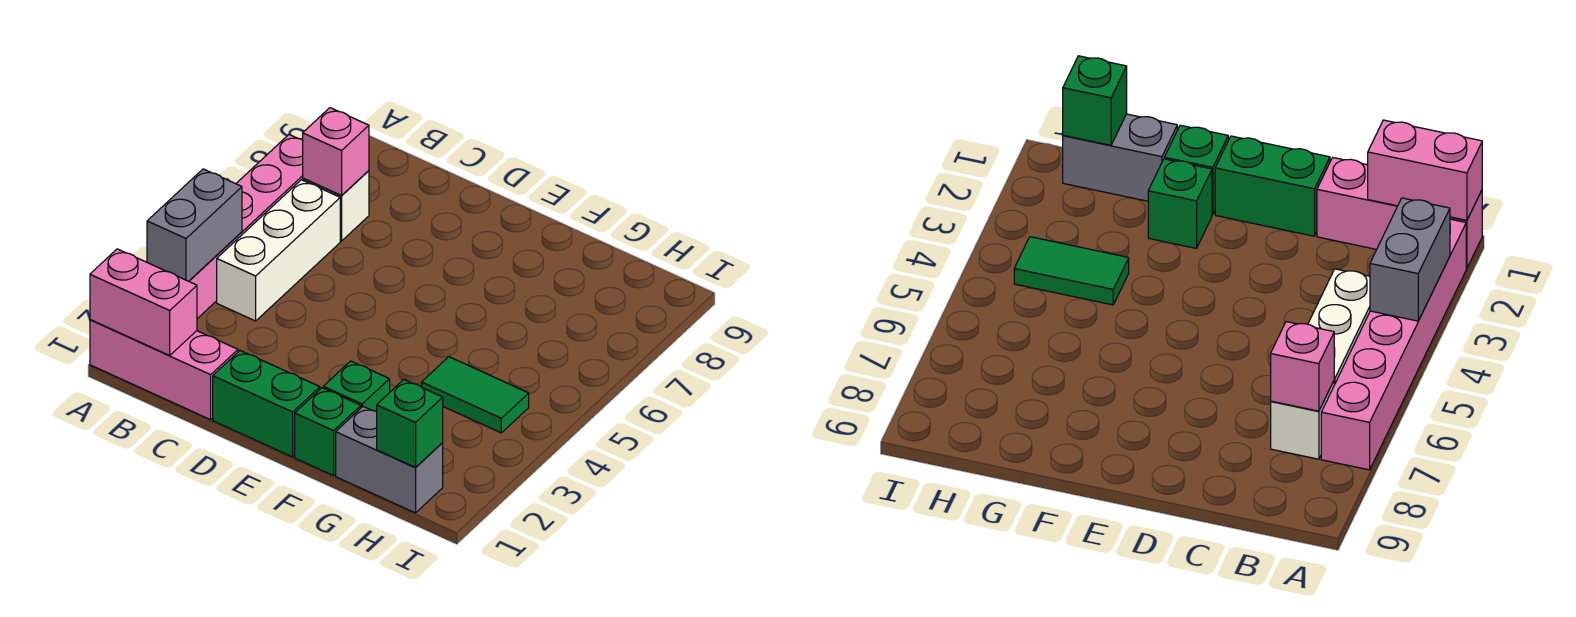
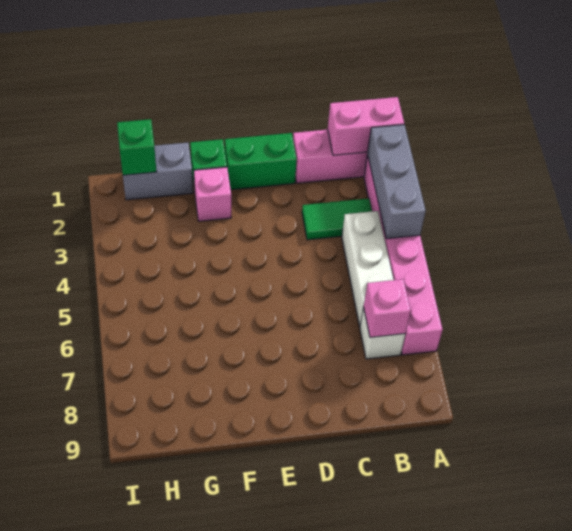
grey brick A3:A4 level 2 -> grey brick A2:A4 level 2
green brick F2 level 1 -> pink brick F2 level 1
green tile G4:H4 level 1 -> green tile B3:C3 level 1

